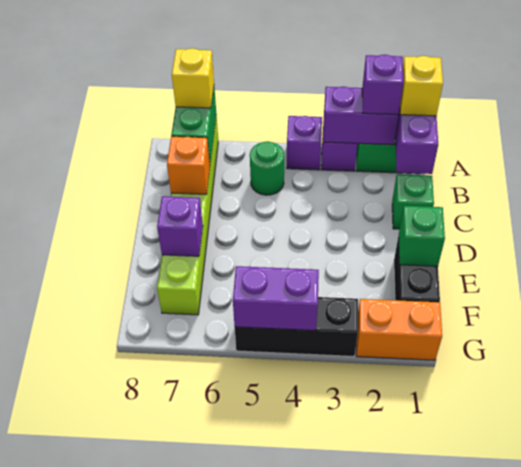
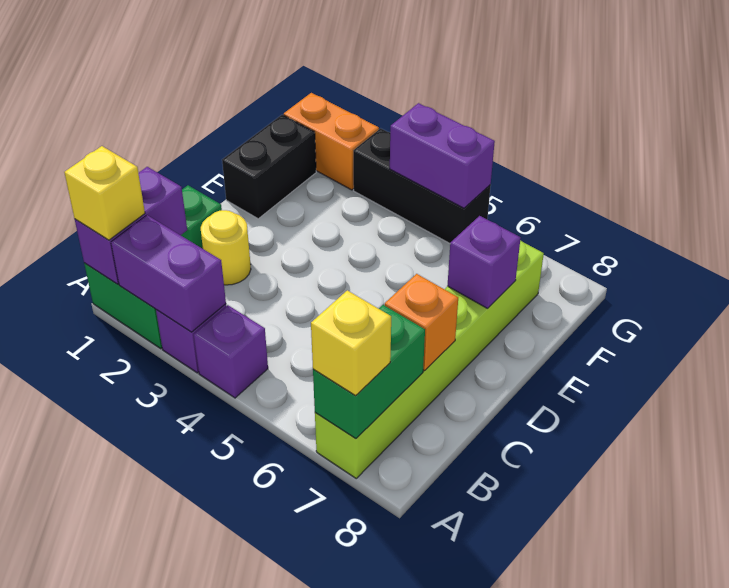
purple brick A2 level 3 -> none
green round brick B5 level 1 -> none
none -> yellow round brick C2 level 1
green brick E1 level 2 -> none

